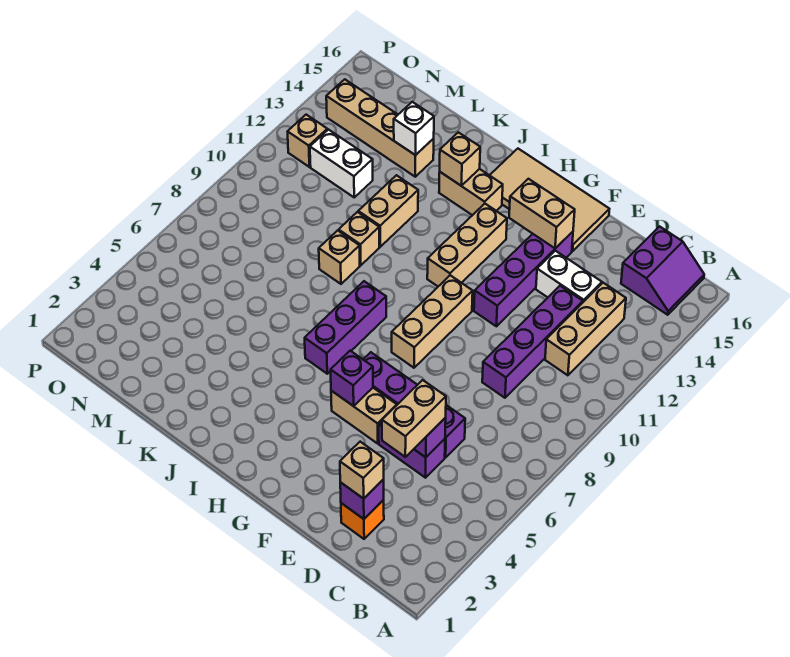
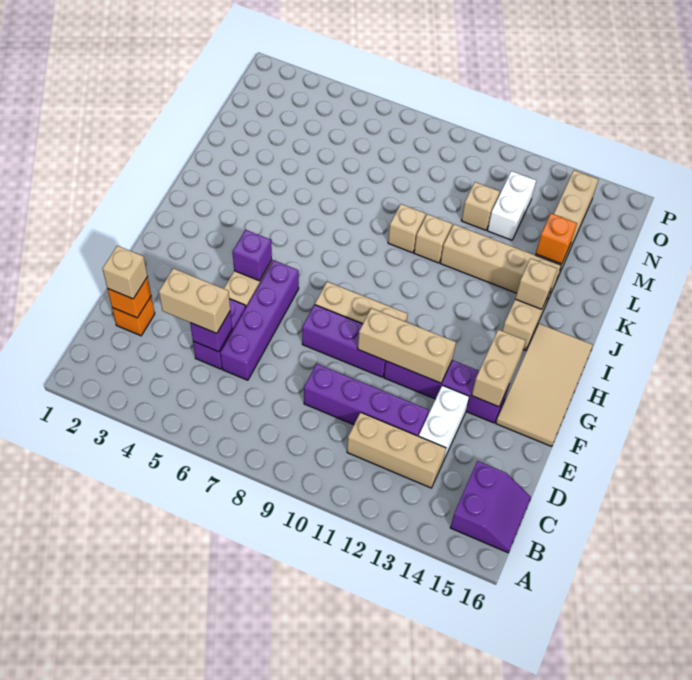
purple slope B15:C16 level 1 top C -> purple slope B15:C16 level 1 top 15
purple brick D2 level 2 -> orange brick D2 level 2
tan brick H11:H13 level 1 -> tan brick F10:F12 level 2
purple brick I6:I8 level 1 -> purple brick F8:F10 level 1
tan brick K11:K12 level 1 -> tan brick K11:K14 level 1
white brick L14 level 2 -> orange brick L14 level 2
tan brick O12 level 1 -> tan brick M11 level 1

